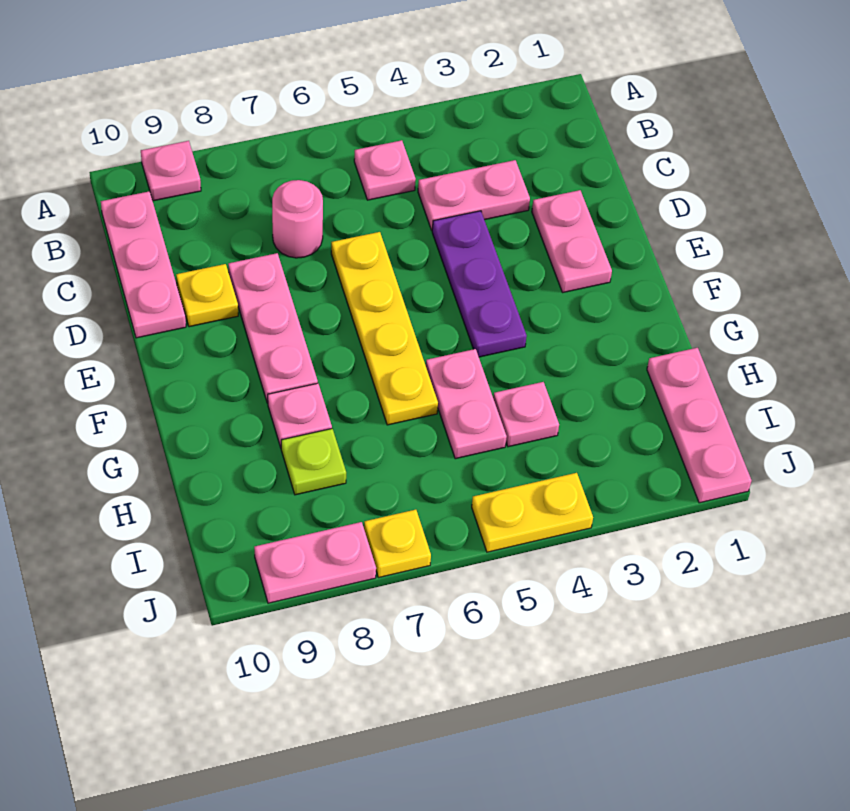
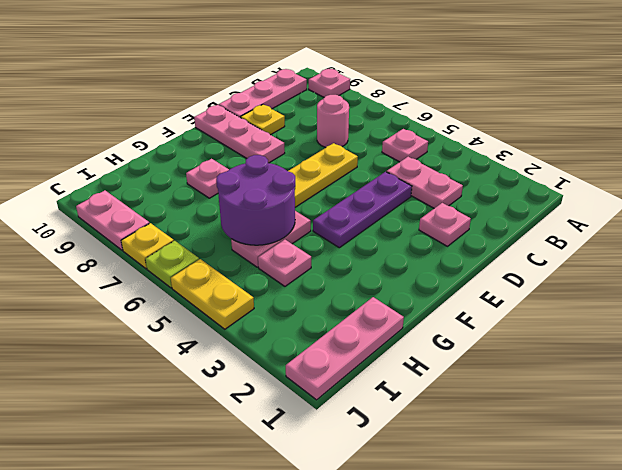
pink plate D2:E2 level 1 -> pink plate D2 level 1
pink plate D8:F8 level 1 -> pink plate E8:E10 level 1
none -> purple round brick G5:H6 level 2
lime plate H8 level 1 -> lime plate J6 level 1

